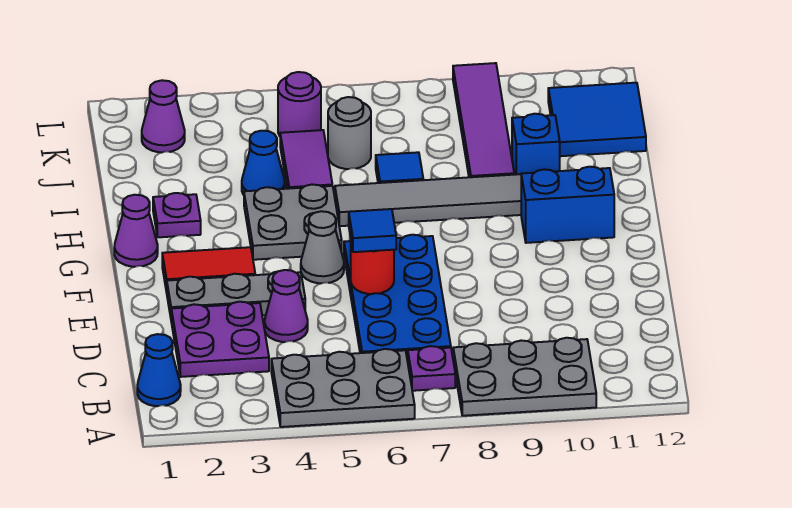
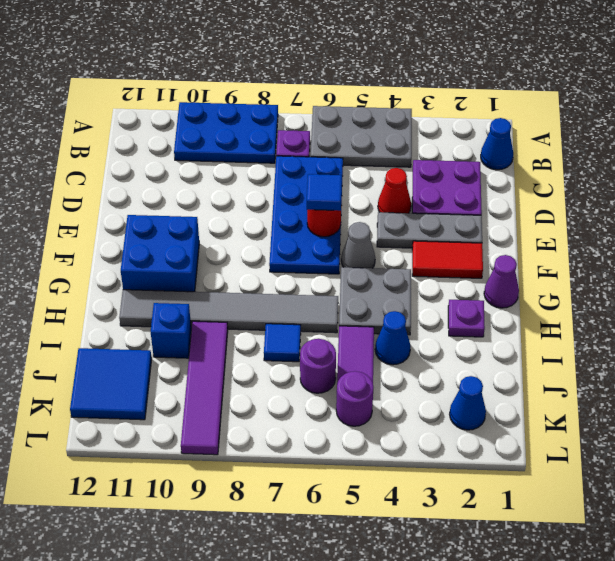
grey plate A8:B10 level 1 -> blue plate A8:B10 level 1
purple cone D4 level 1 -> red cone D4 level 1
blue brick G10:G11 level 1 -> blue brick F10:G11 level 1
grey round brick J6 level 1 -> purple round brick J6 level 1
purple cone K2 level 1 -> blue cone K2 level 1

